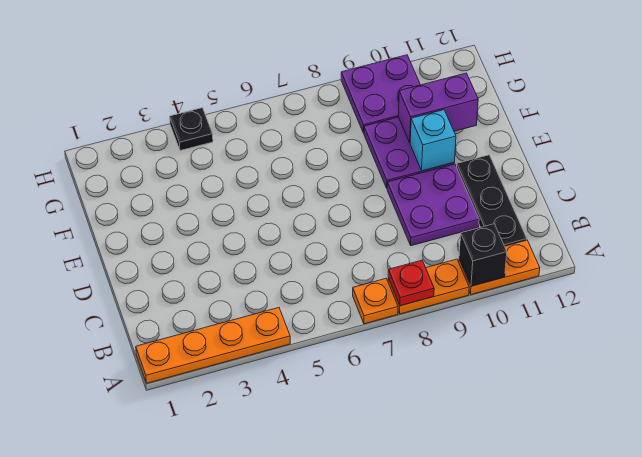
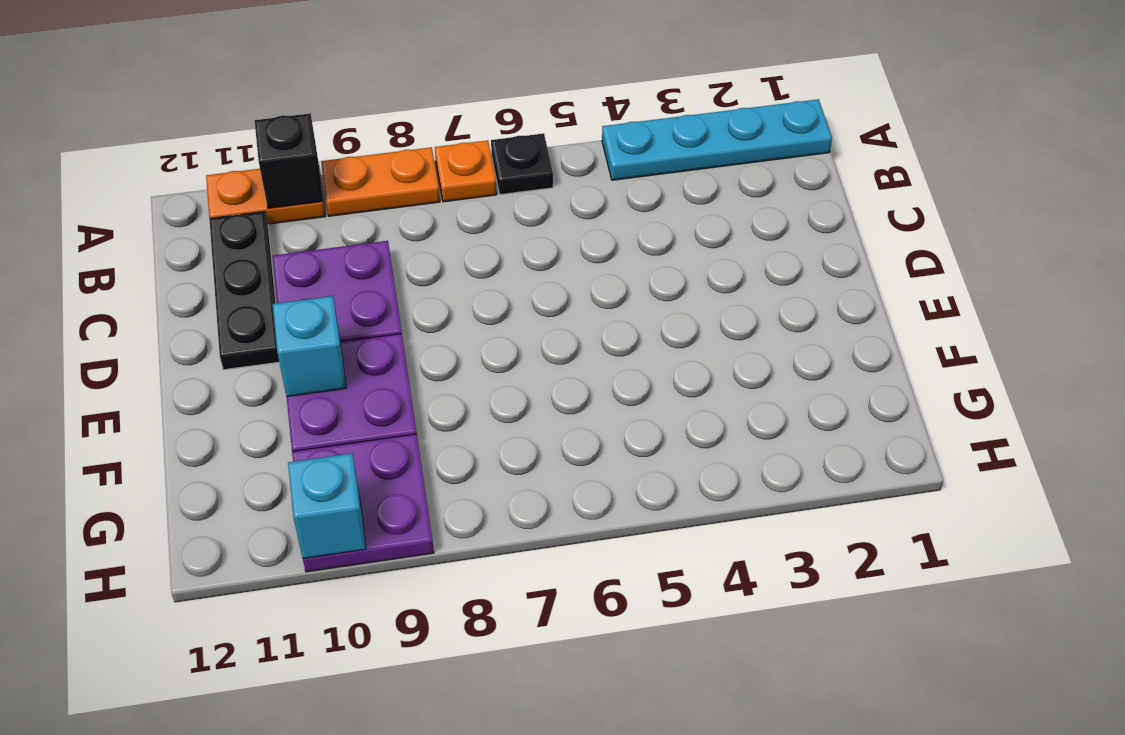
orange plate A1:A4 level 1 -> cyan plate A1:A4 level 1
red plate A8 level 2 -> none
purple brick F10:F11 level 2 -> none
black plate H4 level 1 -> black plate A6 level 1
none -> cyan brick H10 level 2

